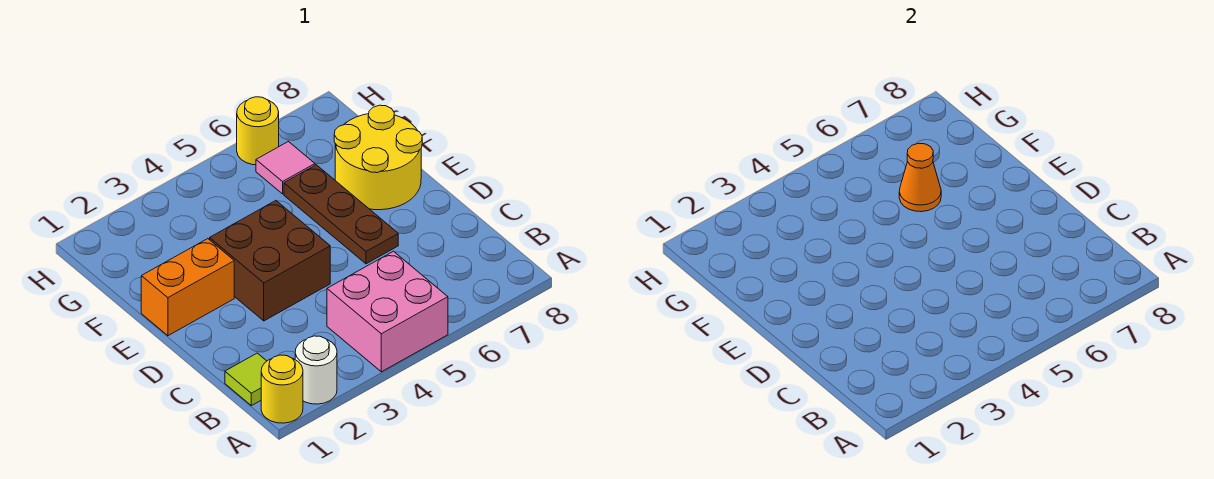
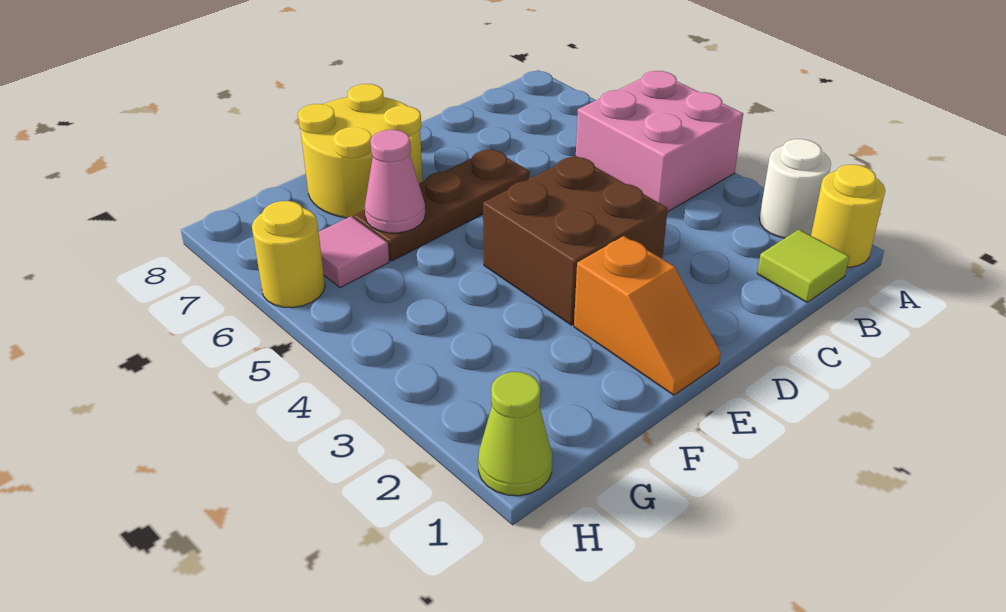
orange brick E1:E2 level 1 -> orange slope E1:E2 level 1 top 2
orange cone F6 level 2 -> pink cone F6 level 2
none -> lime cone H1 level 1

